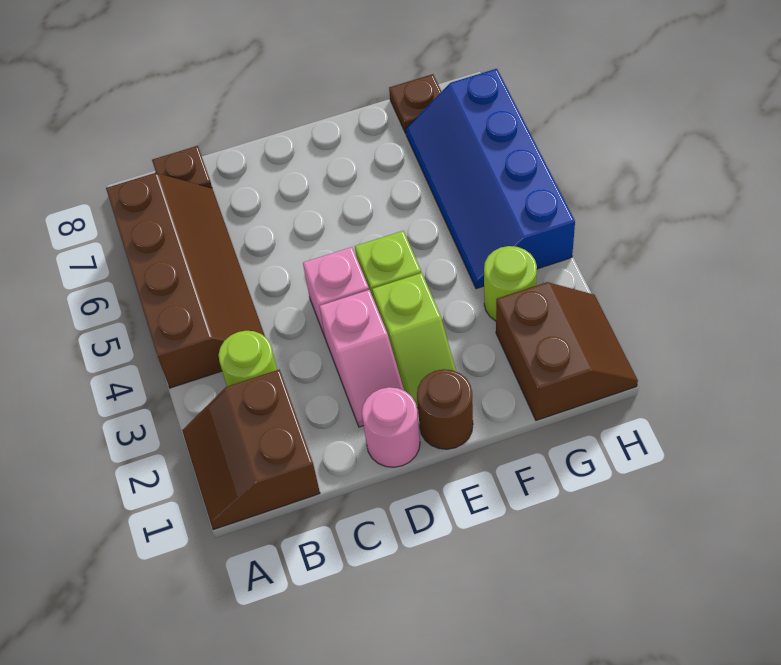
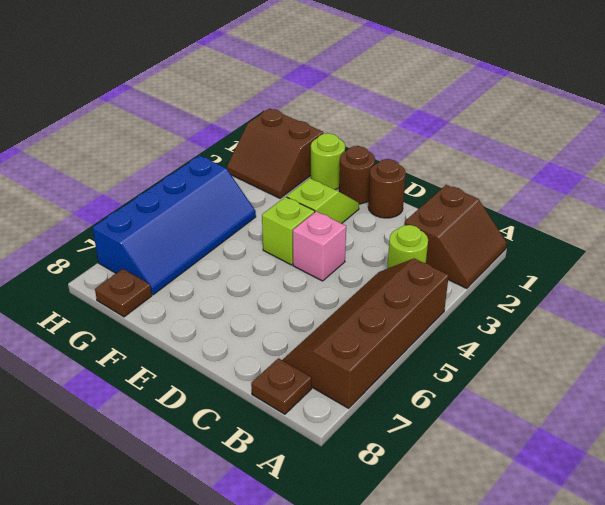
pink round brick D1 level 1 -> brown round brick D1 level 1
pink slope D2:D3 level 1 top 3 -> none
brown slope G1:H2 level 1 top G -> brown slope G1:H2 level 1 top 1
lime round brick G3 level 1 -> lime round brick F1 level 1

